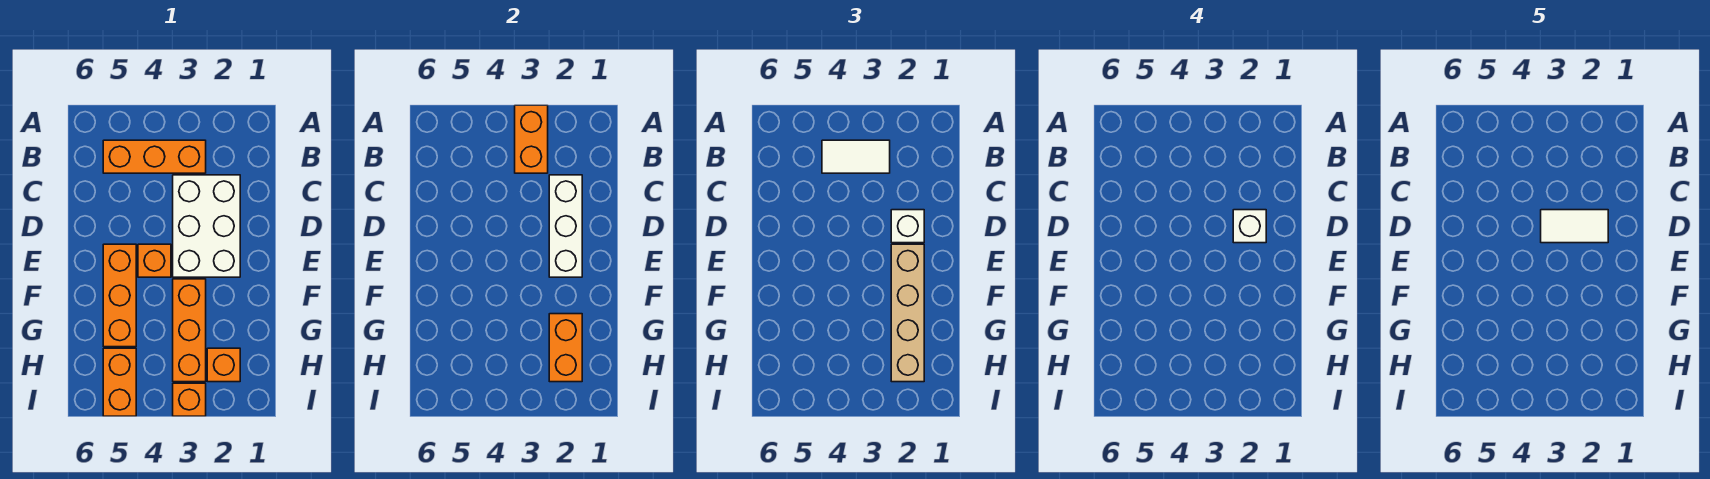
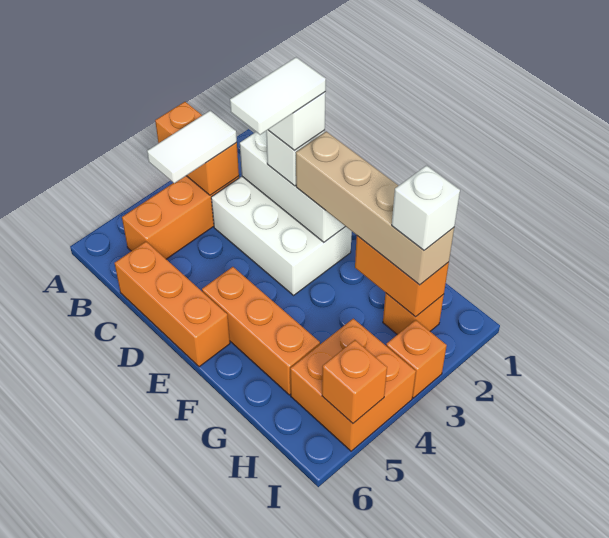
orange brick E4 level 1 -> orange brick I5 level 2
orange brick F3:H3 level 1 -> orange brick C6:E6 level 1
none -> white brick H2 level 4
orange brick H5:I5 level 1 -> orange brick H4:I5 level 1

